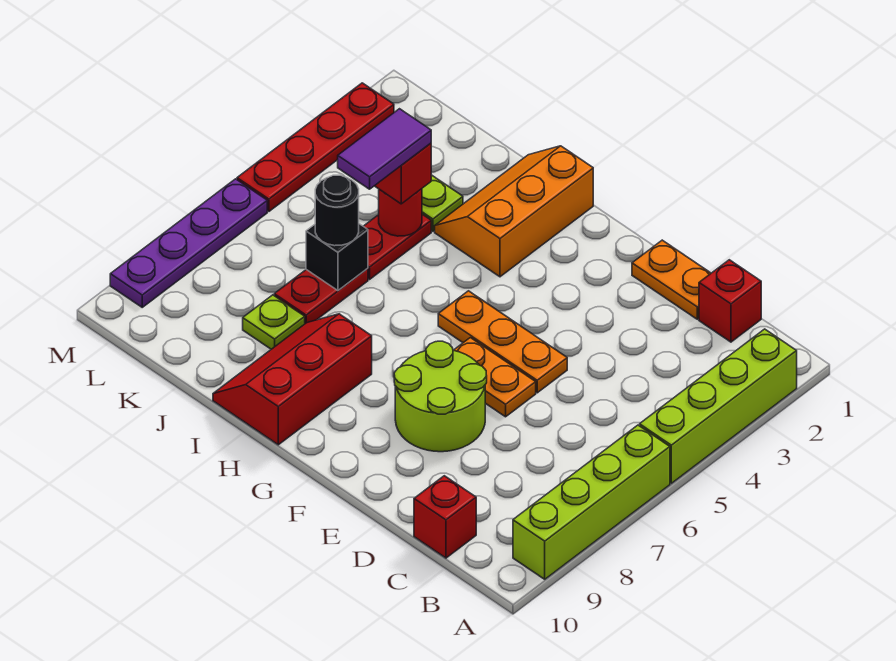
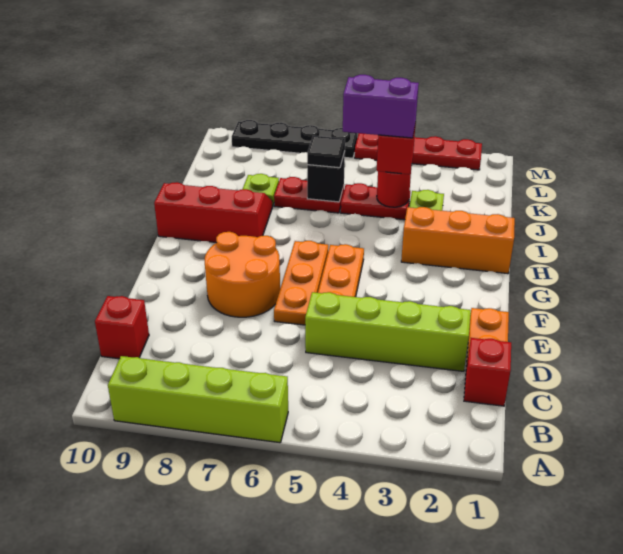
lime brick A2:A5 level 1 -> lime brick D2:D5 level 1
orange plate E6:F6 level 1 -> orange plate E6:G6 level 1
lime round brick E7:F8 level 1 -> orange round brick E7:F8 level 1
purple tile J4:J5 level 4 -> purple brick J4:J5 level 4
black round brick J6 level 3 -> black tile J6 level 3
purple plate M6:M9 level 1 -> black plate M6:M9 level 1

